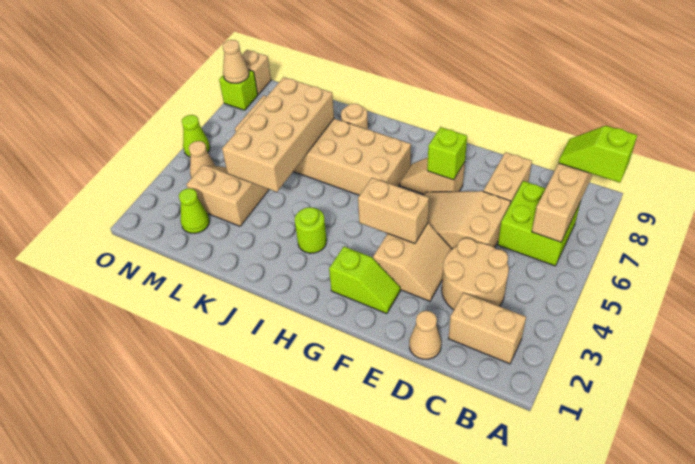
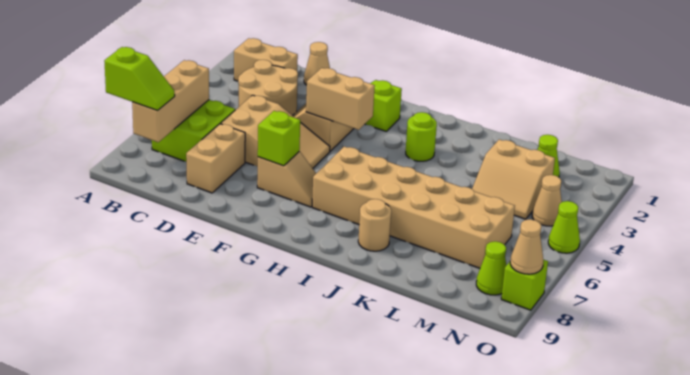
tan brick K4:L7 level 2 -> none
none -> lime cone N8 level 1
tan brick O9 level 1 -> none

